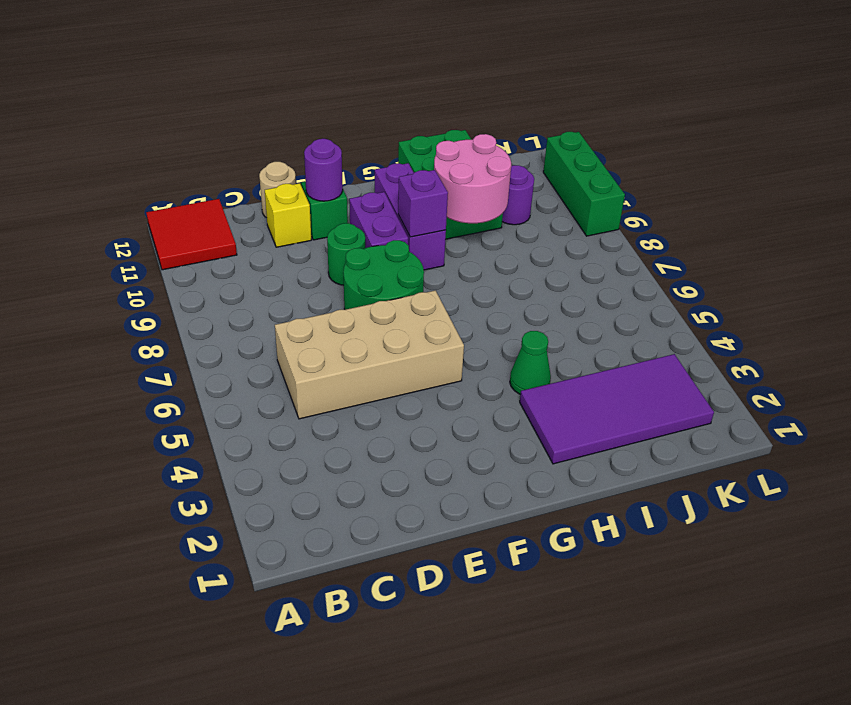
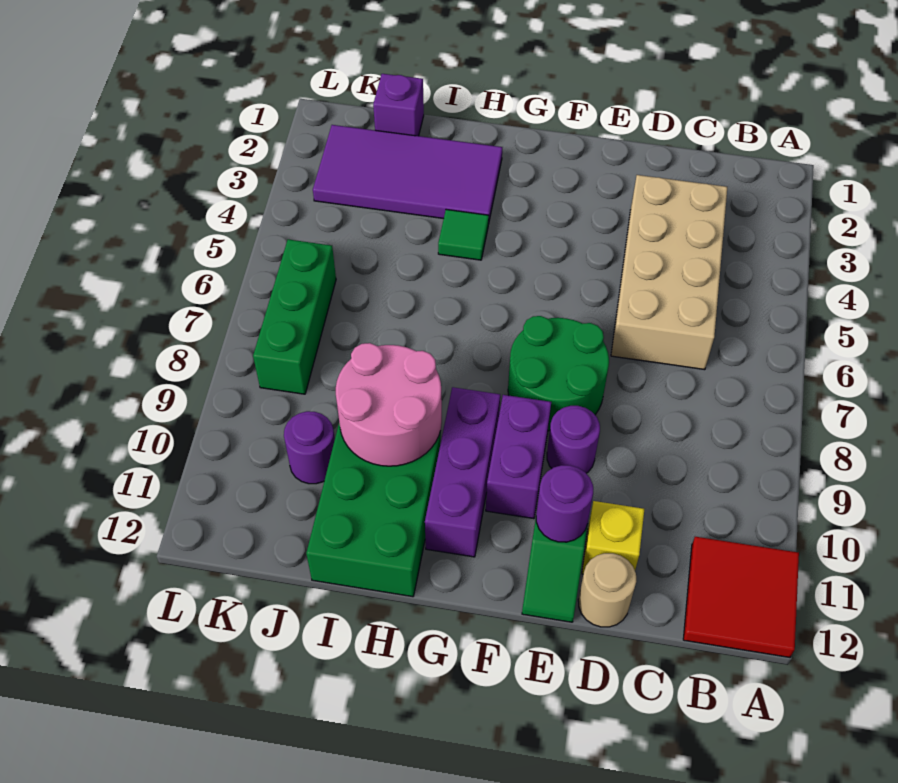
tan brick C5:F6 level 1 -> tan brick C3:D6 level 1
green round brick E9 level 1 -> purple round brick E9 level 1
purple brick G9 level 2 -> purple brick J1 level 1
green cone H4 level 1 -> green tile H4 level 1
green brick L9:L11 level 1 -> green brick K6:K8 level 1

